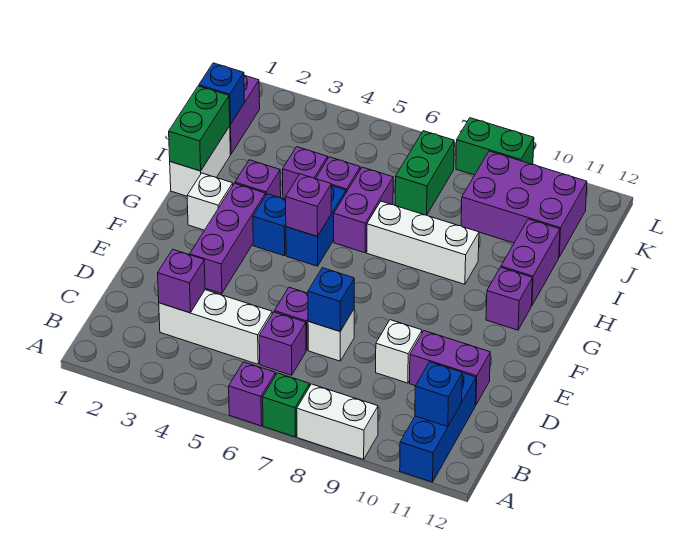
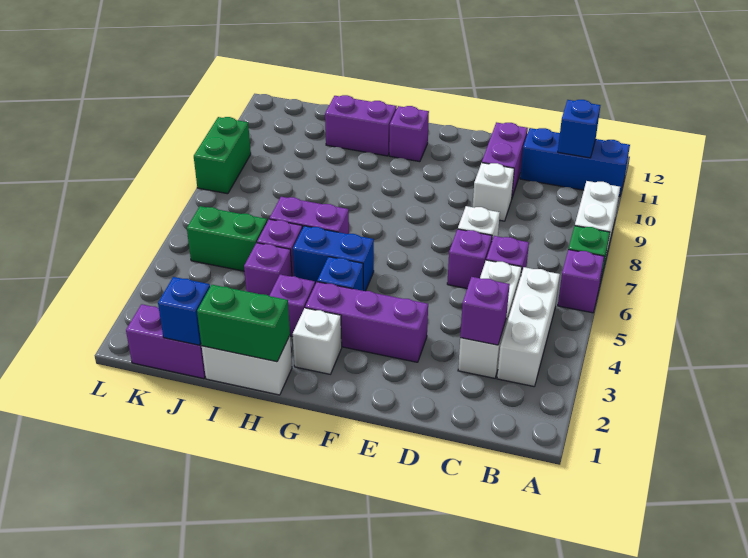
blue brick D7 level 2 -> none
purple brick G5 level 2 -> none
white brick H7:H9 level 1 -> white brick B3:B5 level 1
green brick J7:K7 level 1 -> green brick J5:K5 level 1
purple brick J9:K11 level 1 -> none

